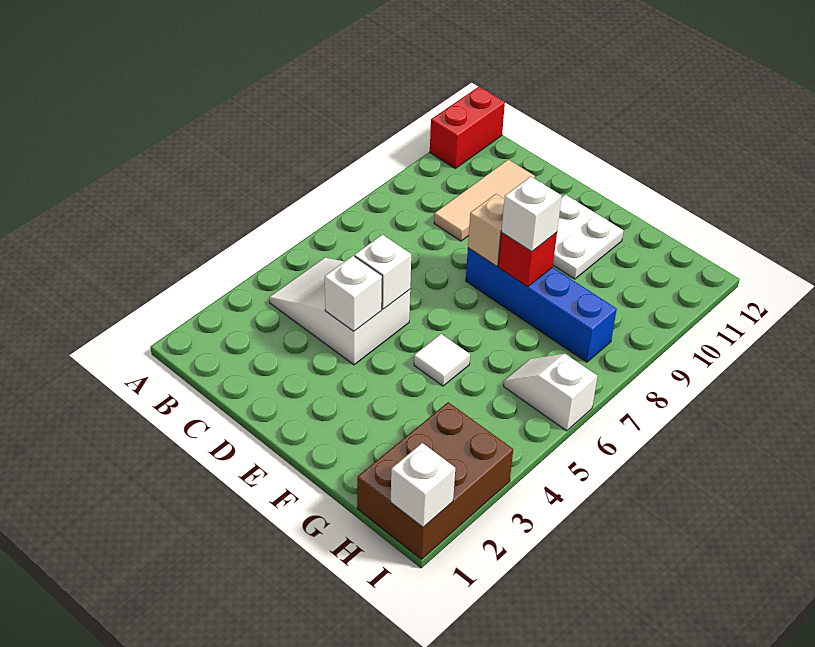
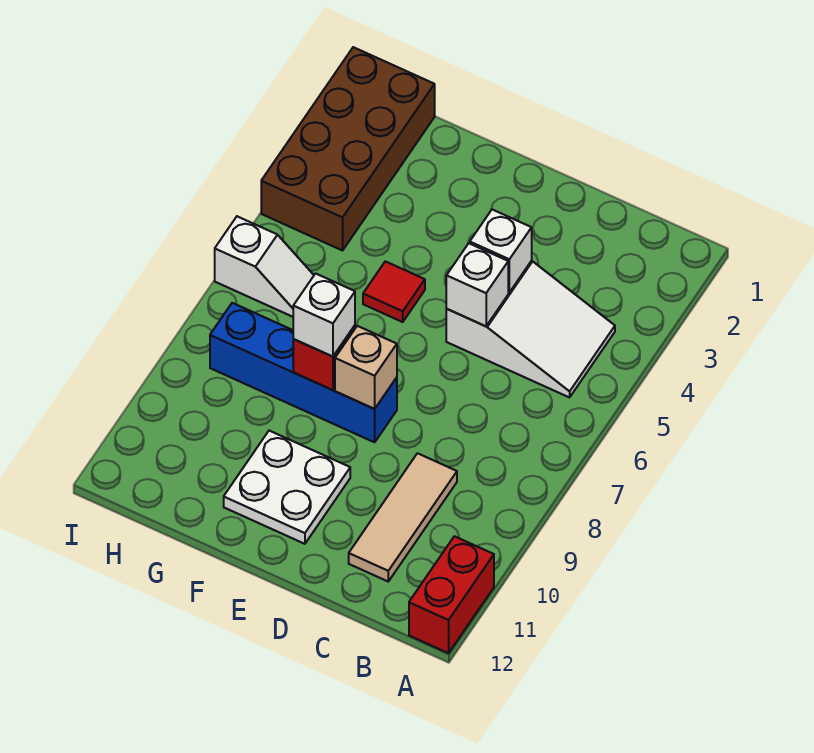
white tile F5 level 1 -> red tile F5 level 1
brown brick H1:I3 level 1 -> brown brick H1:I4 level 1
white brick I1 level 2 -> none

